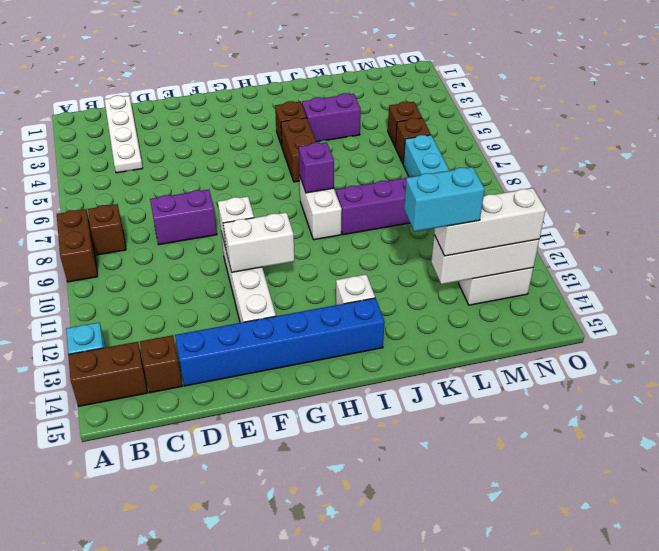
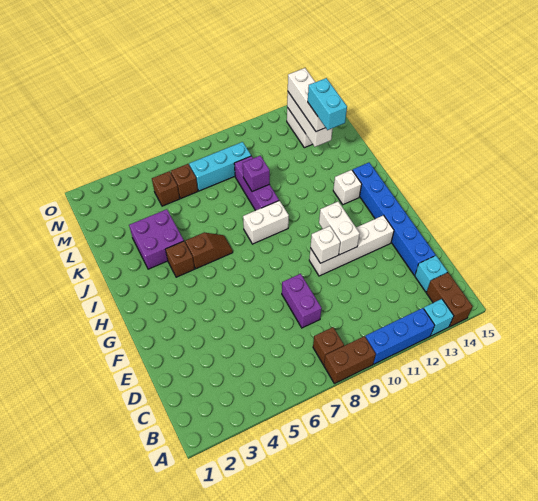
none -> blue brick A10:A12 level 1
white plate C1:C4 level 1 -> none
brown brick C14 level 1 -> cyan brick C14 level 1
brown brick I5:I6 level 1 -> brown slope I5:I6 level 1 top 5
purple brick I8 level 2 -> purple brick K9 level 2
purple brick J4:K4 level 1 -> purple brick J3:K4 level 1

